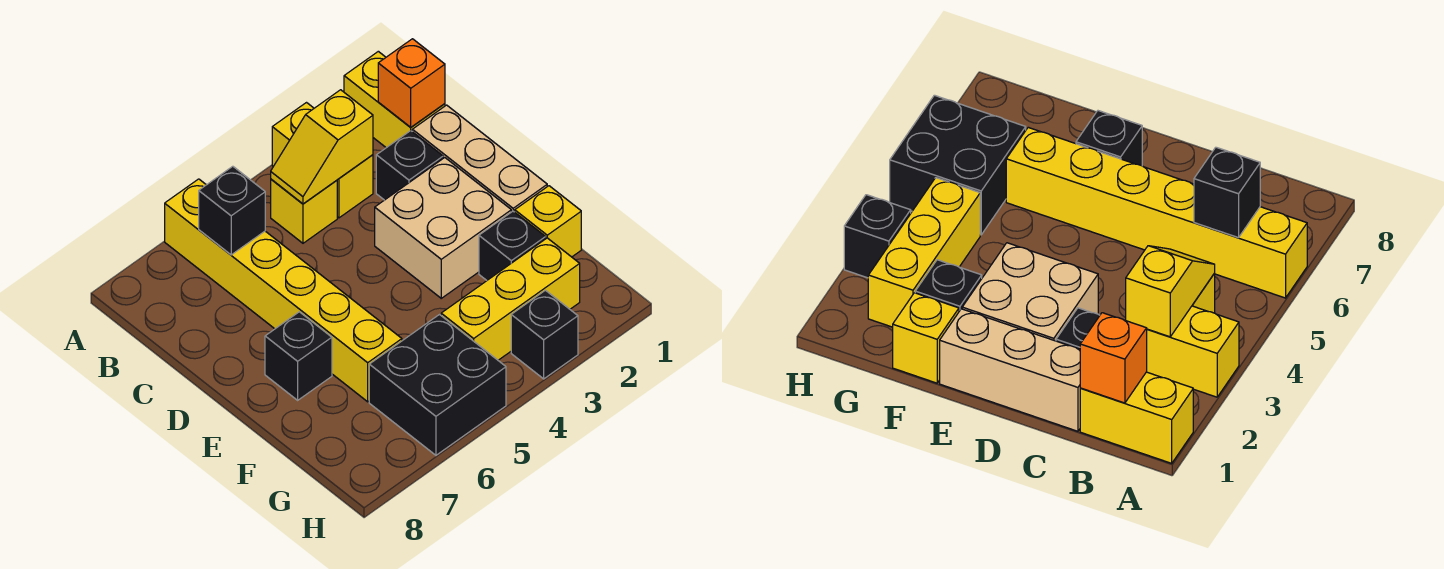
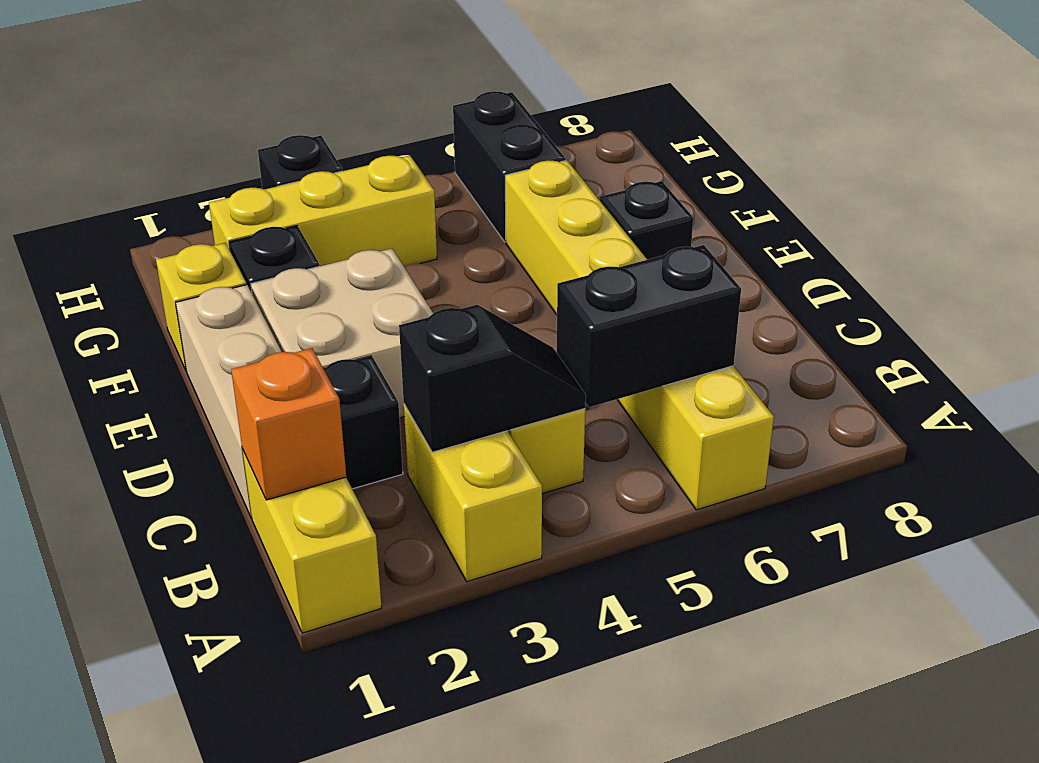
yellow slope B3:B4 level 2 top 3 -> black slope B3:B4 level 2 top 3
black brick B6 level 2 -> black brick B5:B6 level 2
black brick G5:H6 level 1 -> black brick G6:H6 level 1

